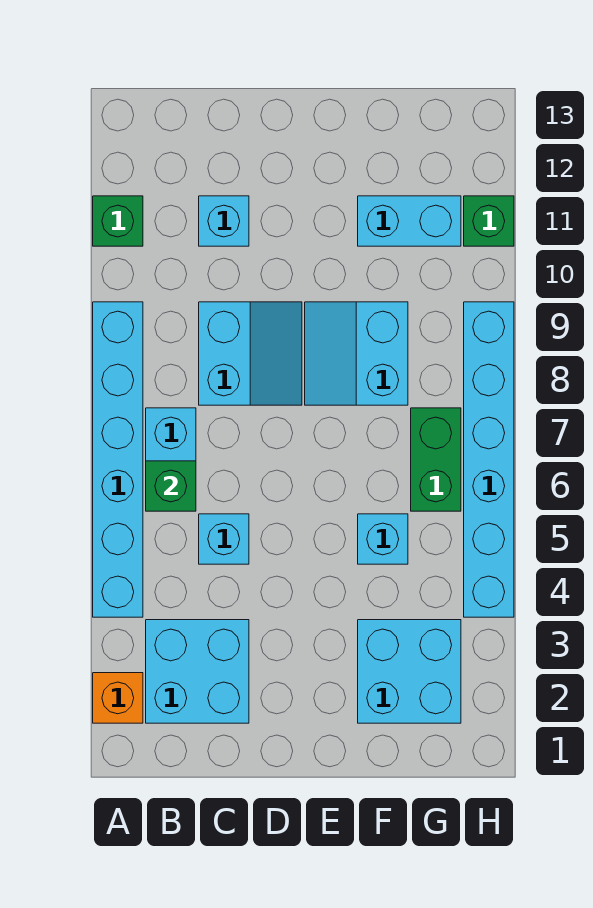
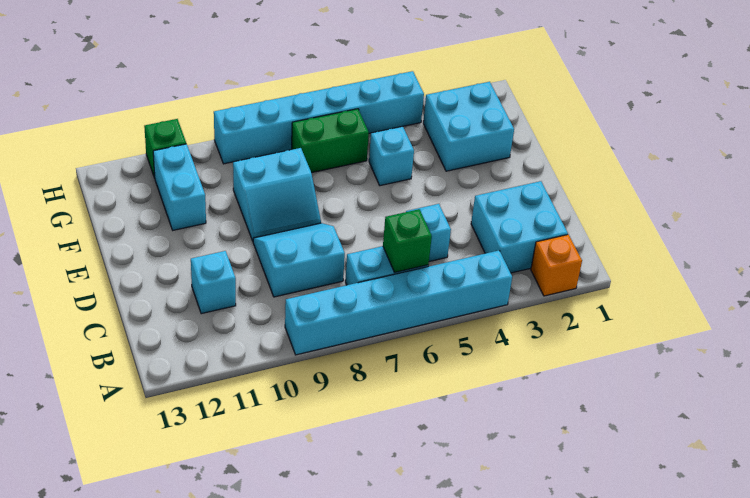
green brick A11 level 1 -> none

